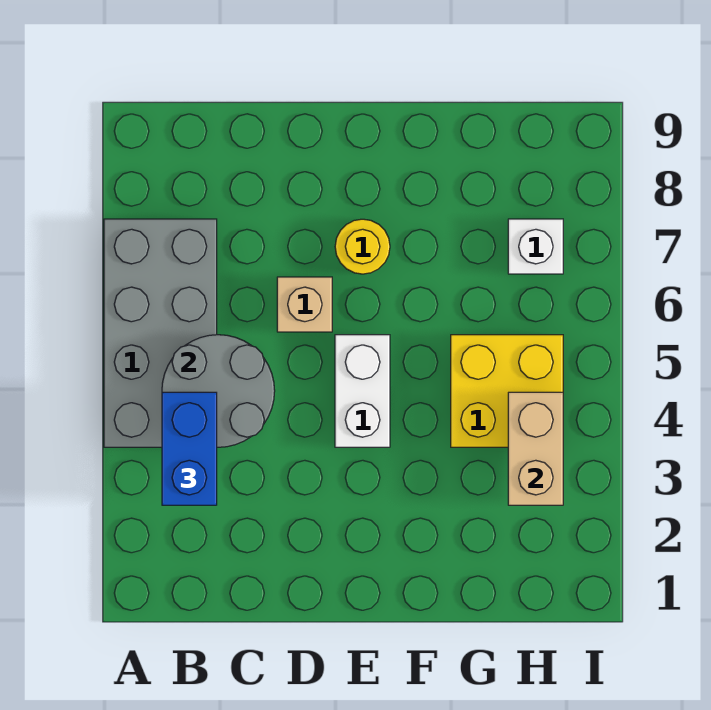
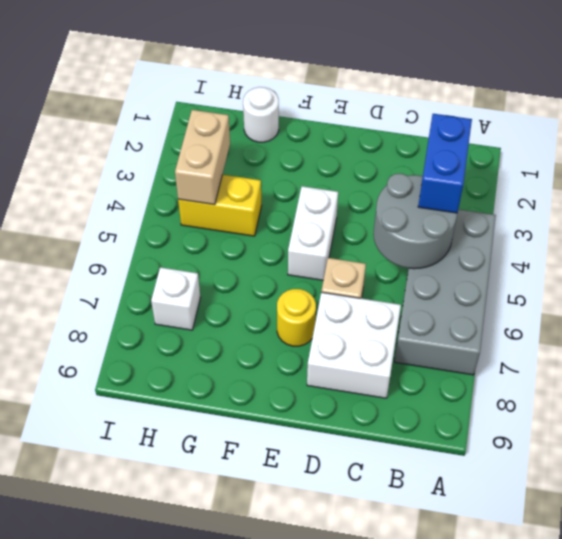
none -> white brick C7:D8 level 1
none -> white round brick G1 level 1
yellow brick G4:H5 level 1 -> yellow brick G4:H4 level 1

